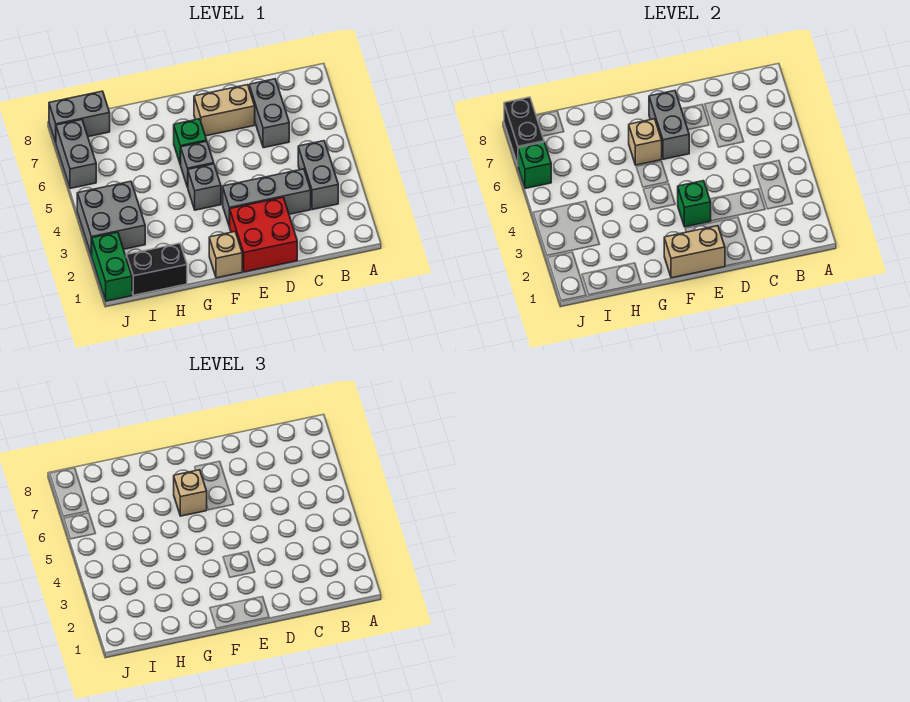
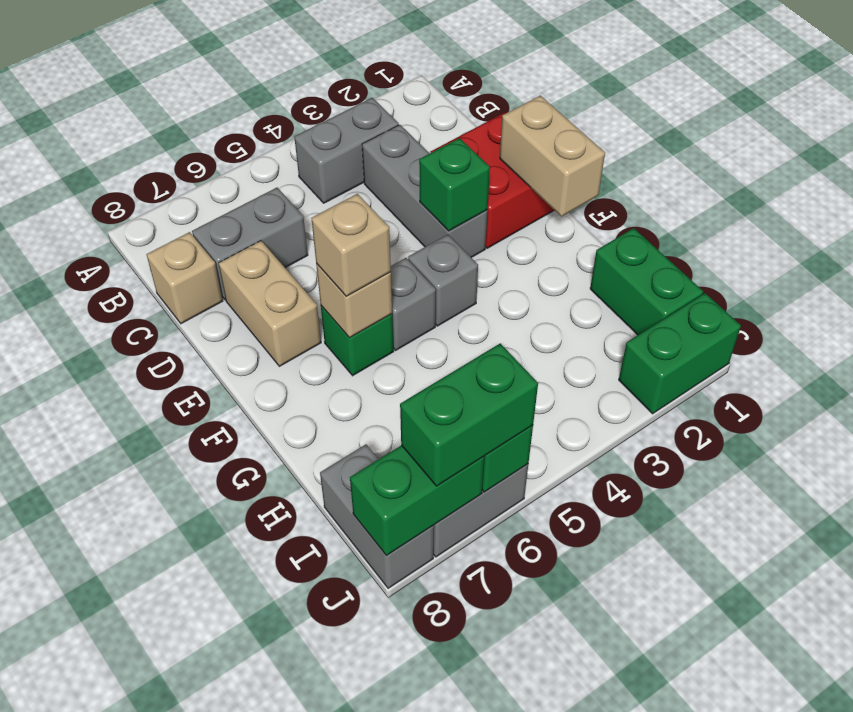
grey brick E6:E7 level 2 -> none
tan brick F1 level 1 -> tan brick C8 level 1
black brick H1:I1 level 1 -> green brick H1:I1 level 1
grey brick I3:J4 level 1 -> none
none -> green brick J6:J7 level 3
black brick J7:J8 level 2 -> green brick J7:J8 level 2

